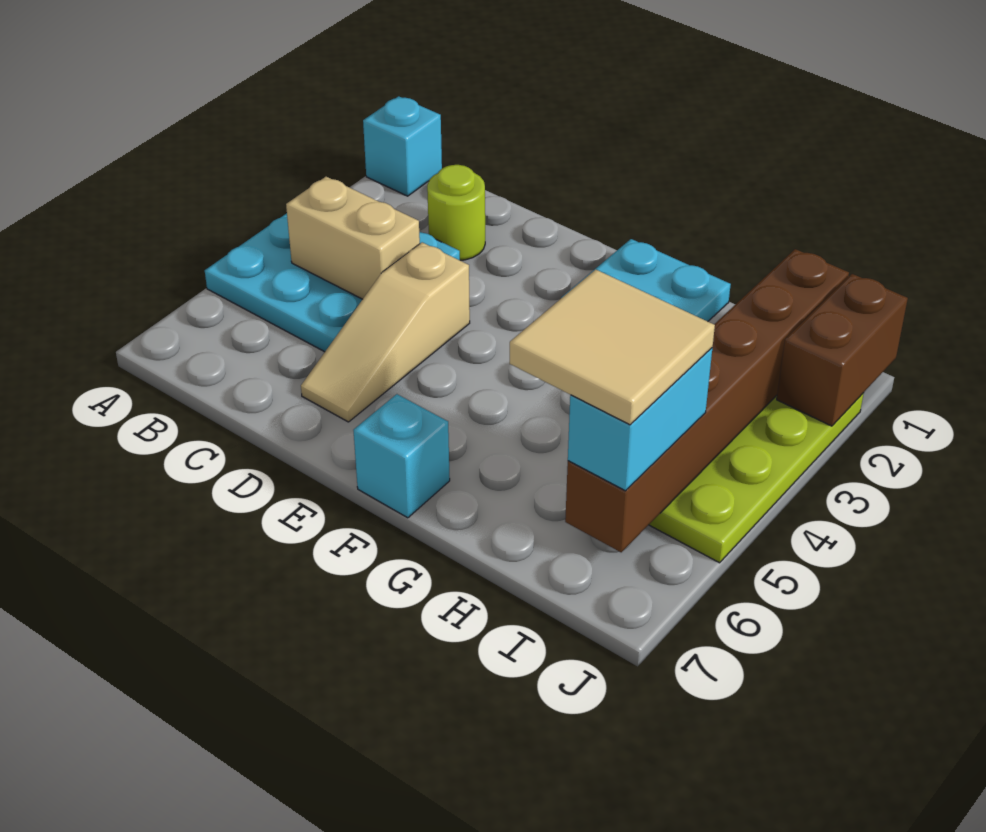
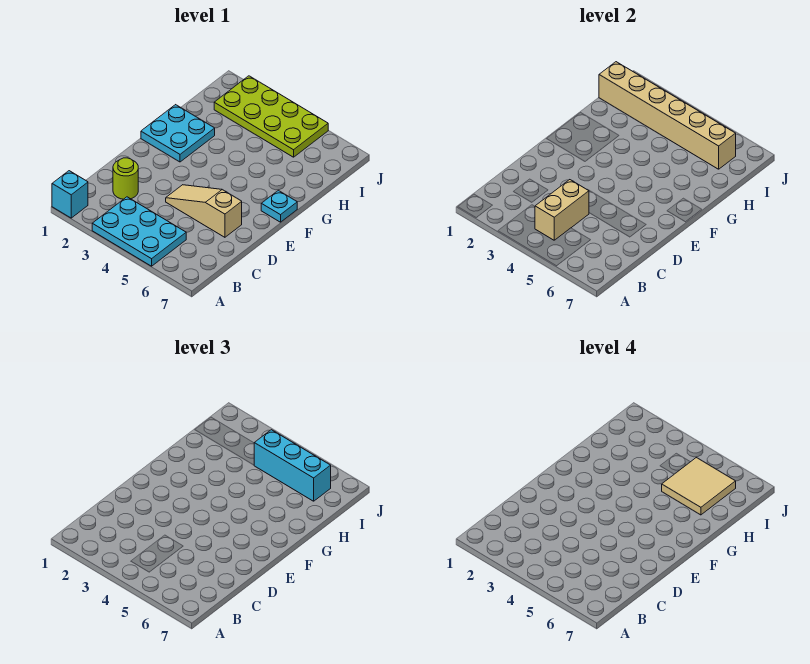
cyan plate A3:C5 level 1 -> cyan plate A3:B5 level 1
tan slope D4:D6 level 1 top 4 -> tan slope D4:D6 level 1 top 6
cyan brick F7 level 1 -> cyan plate F7 level 1
brown brick I1:I6 level 2 -> tan brick I1:I6 level 2
cyan brick I5:I6 level 3 -> cyan brick I4:I6 level 3
brown brick J1:J2 level 2 -> none

